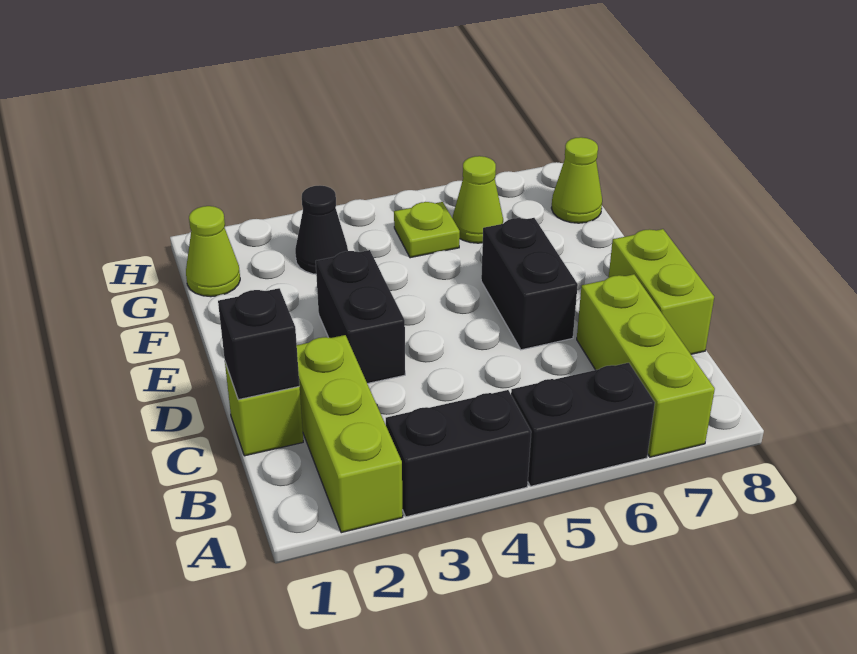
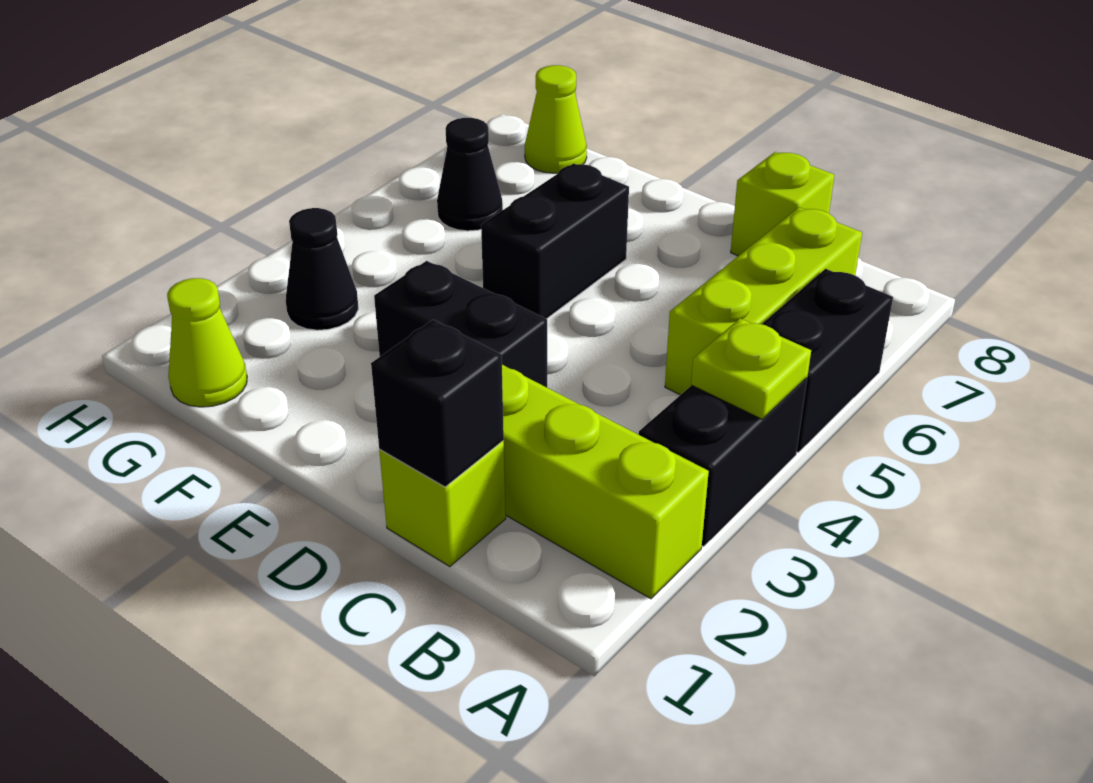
lime brick A7:C7 level 1 -> lime brick B5:B7 level 1
lime brick C8:D8 level 1 -> lime brick C8 level 1
black brick D6:E6 level 1 -> black brick E5:E6 level 1
lime plate G5 level 1 -> lime plate A4 level 2
lime cone G6 level 1 -> black cone G6 level 1

